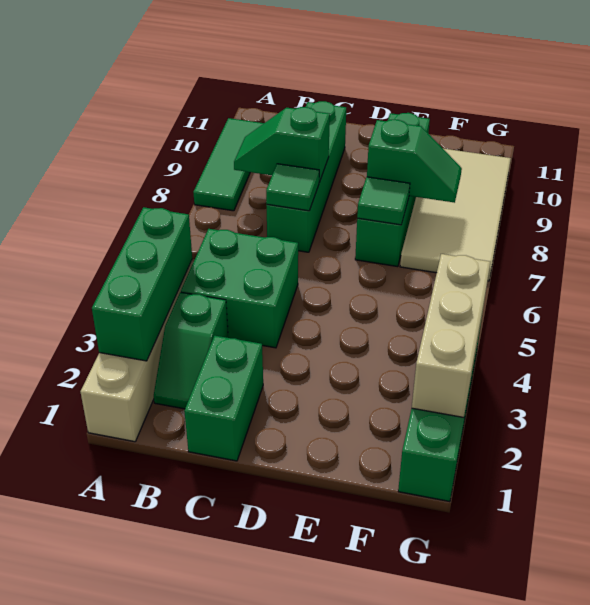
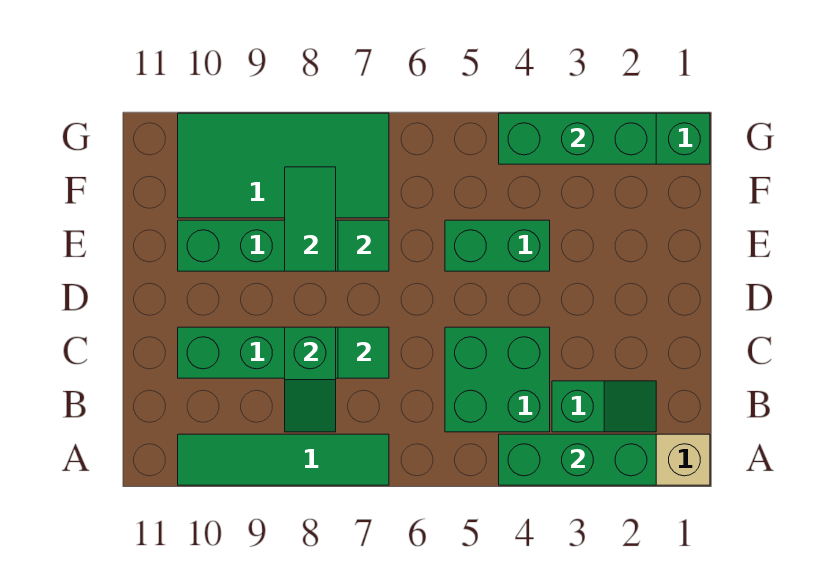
green tile A8:A10 level 1 -> green tile A7:A10 level 1
green brick C1:C2 level 1 -> green brick E4:E5 level 1
green slope E8:F8 level 2 top E -> green tile E8:F8 level 2
tan tile F7:G10 level 1 -> green tile F7:G10 level 1
tan brick G2:G4 level 2 -> green brick G2:G4 level 2

